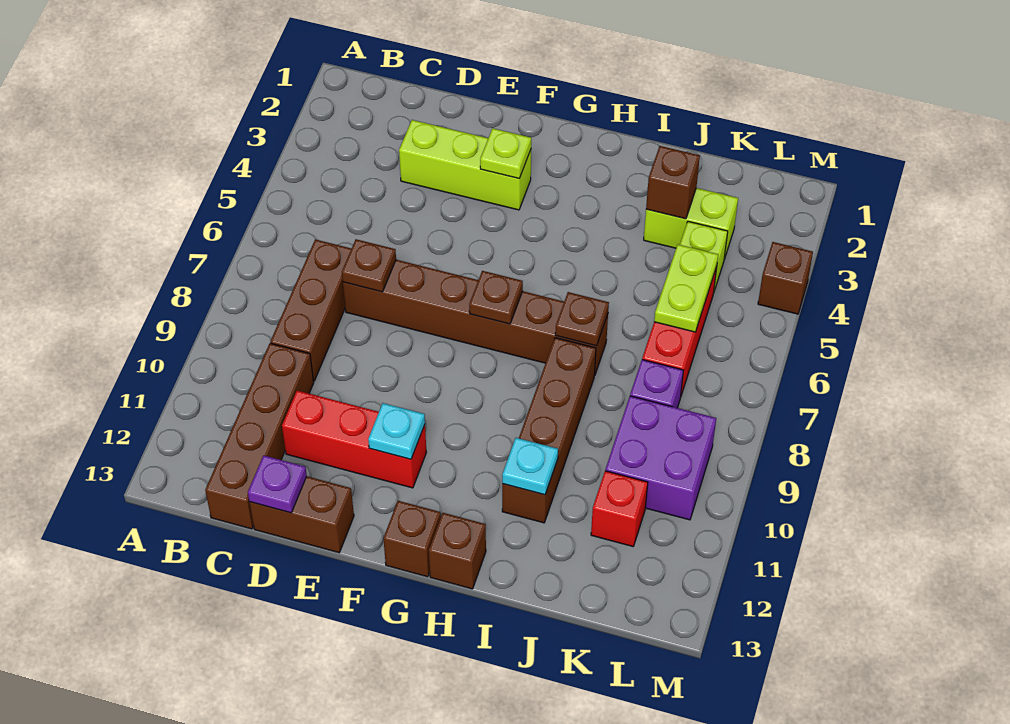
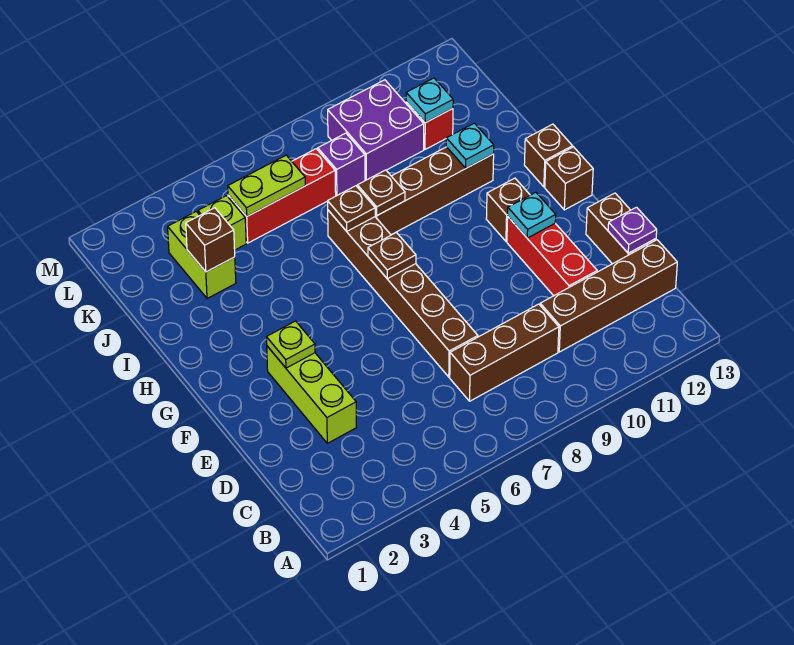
brown plate D7 level 2 -> brown plate I8 level 2
none -> cyan plate K11 level 2
brown brick M4 level 1 -> brown brick G11 level 1

